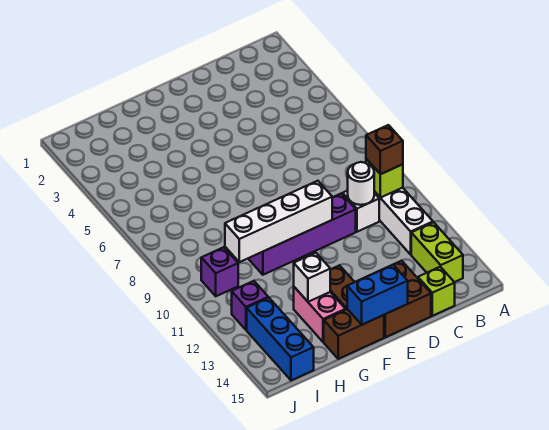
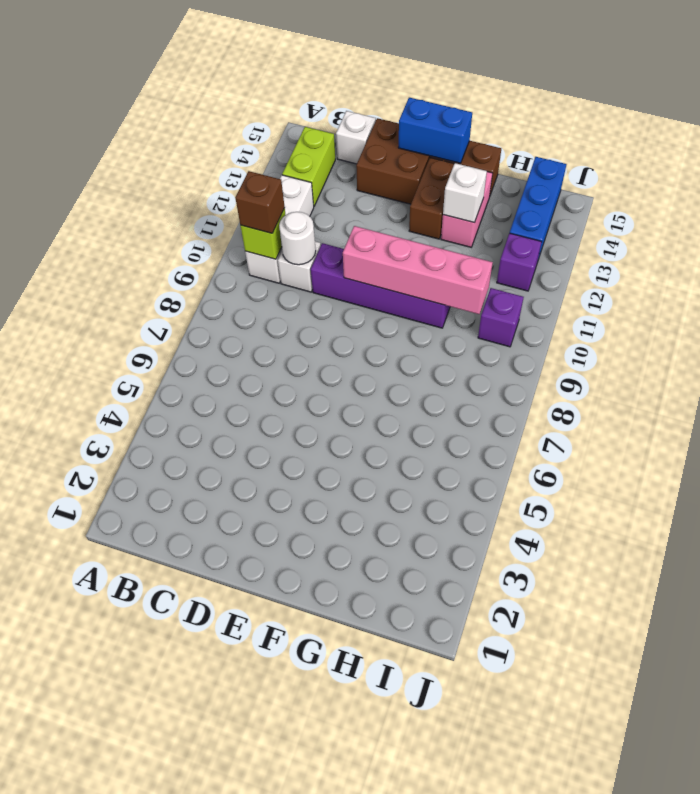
lime brick C15 level 1 -> white brick C15 level 1
white brick E10:H10 level 2 -> pink brick E10:H10 level 2

